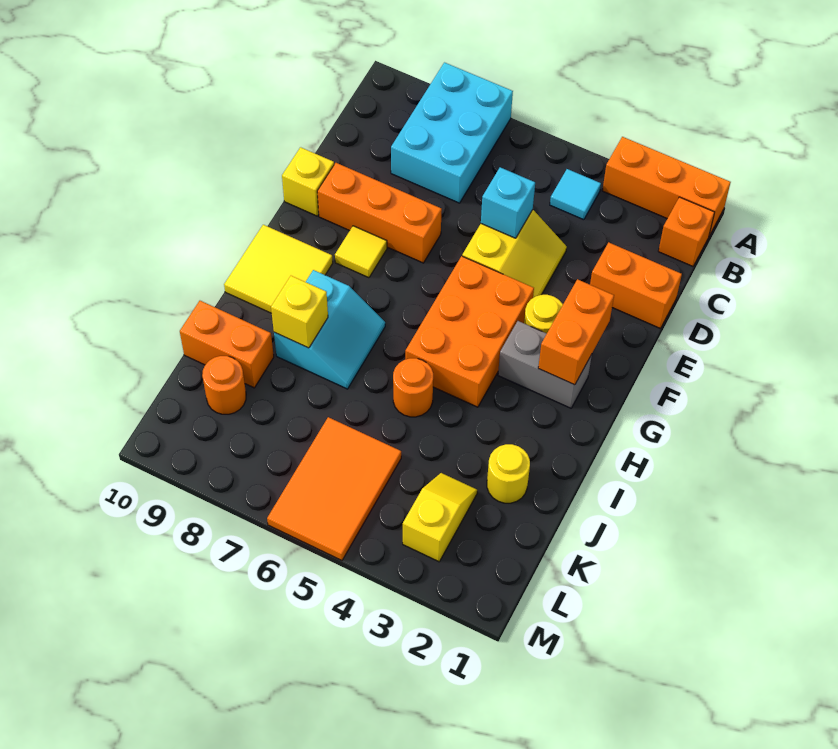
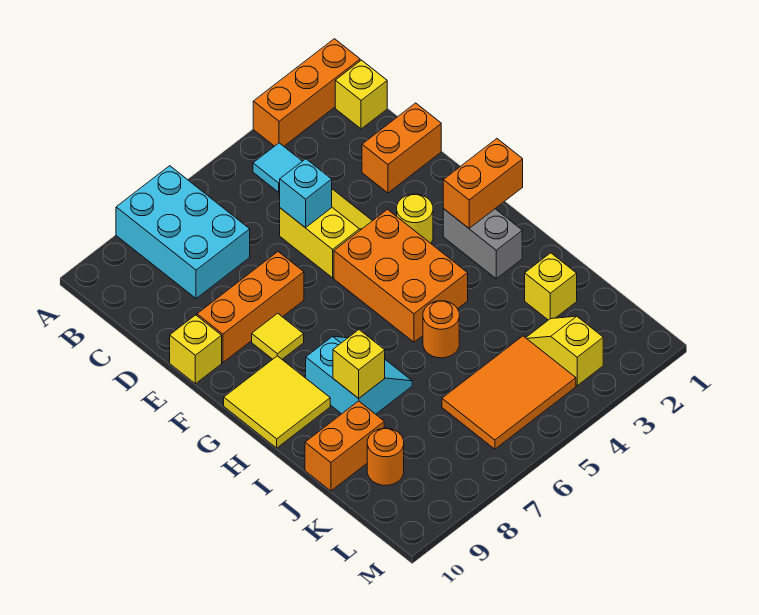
orange brick B1 level 1 -> yellow brick B1 level 1
orange brick F2:G2 level 2 -> orange brick G1:G2 level 2
grey brick G2:G3 level 1 -> grey brick G2:H2 level 1
yellow round brick J2 level 1 -> yellow brick J2 level 1
orange tile K5:M6 level 1 -> orange tile K4:L6 level 1

